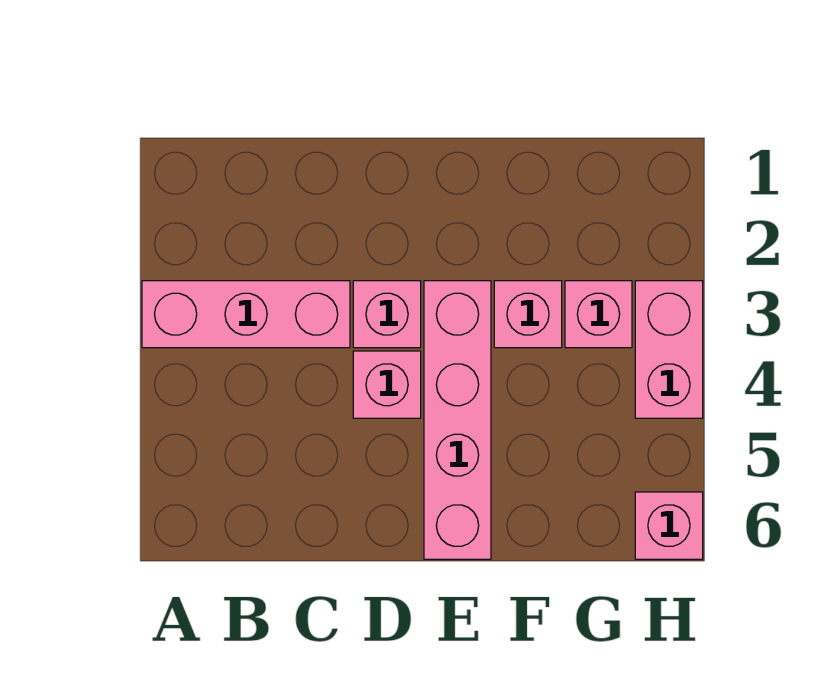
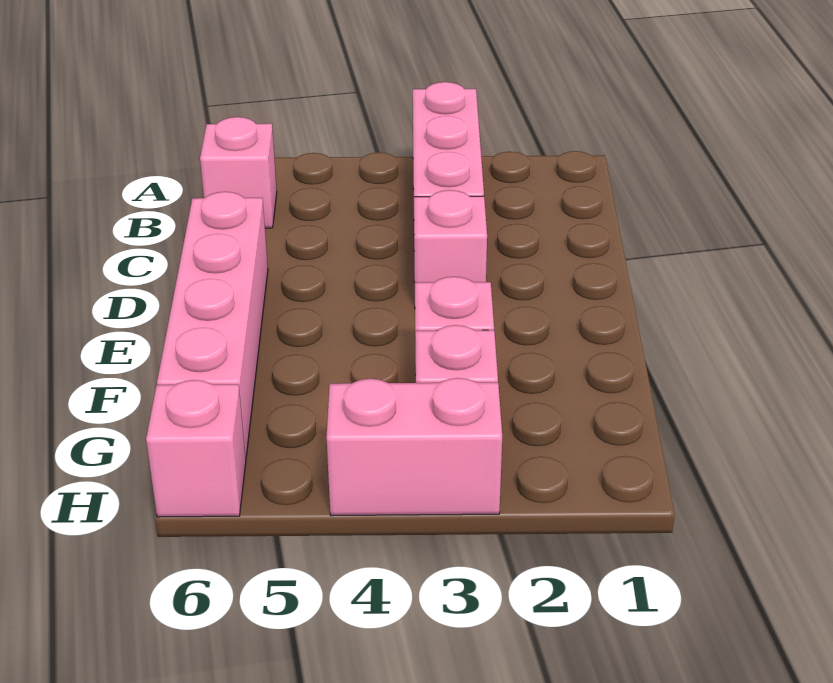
pink brick D4 level 1 -> pink brick B6 level 1
pink brick E3:E6 level 1 -> pink brick D6:G6 level 1

